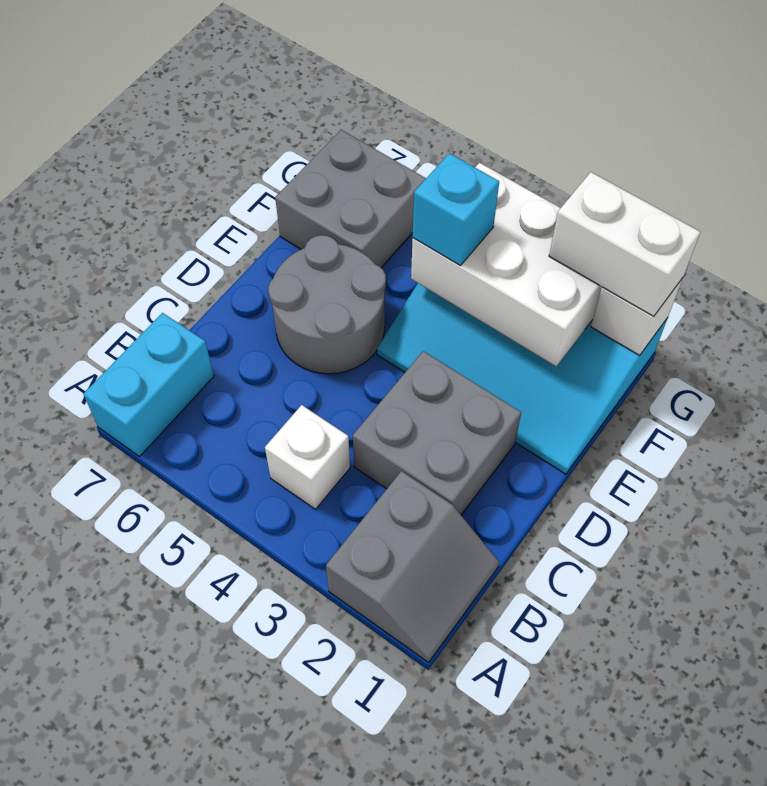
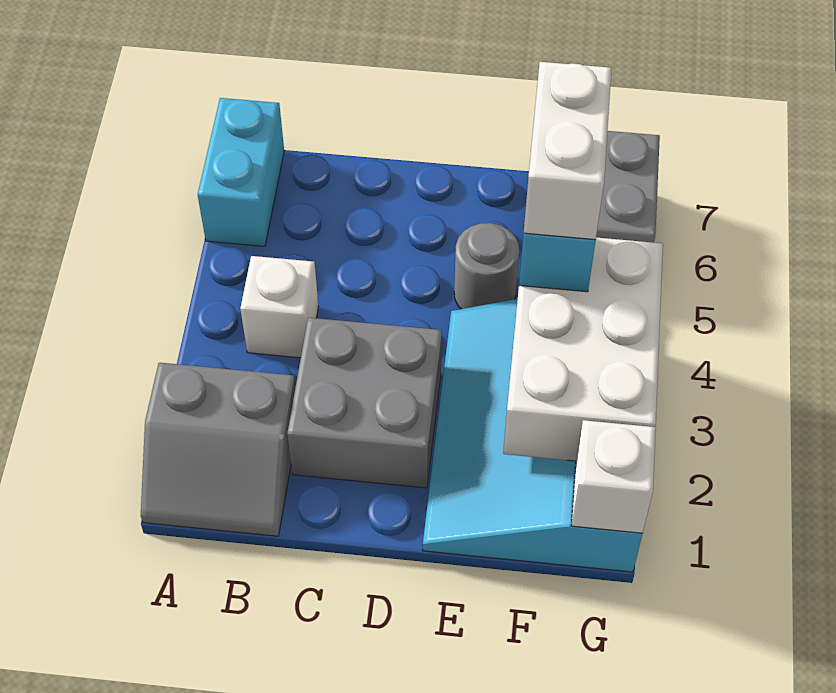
cyan brick A7:B7 level 1 -> cyan brick A6:A7 level 1
grey round brick D5:E6 level 1 -> grey round brick E5 level 1
white brick G1:G2 level 3 -> white brick F4:F5 level 4

